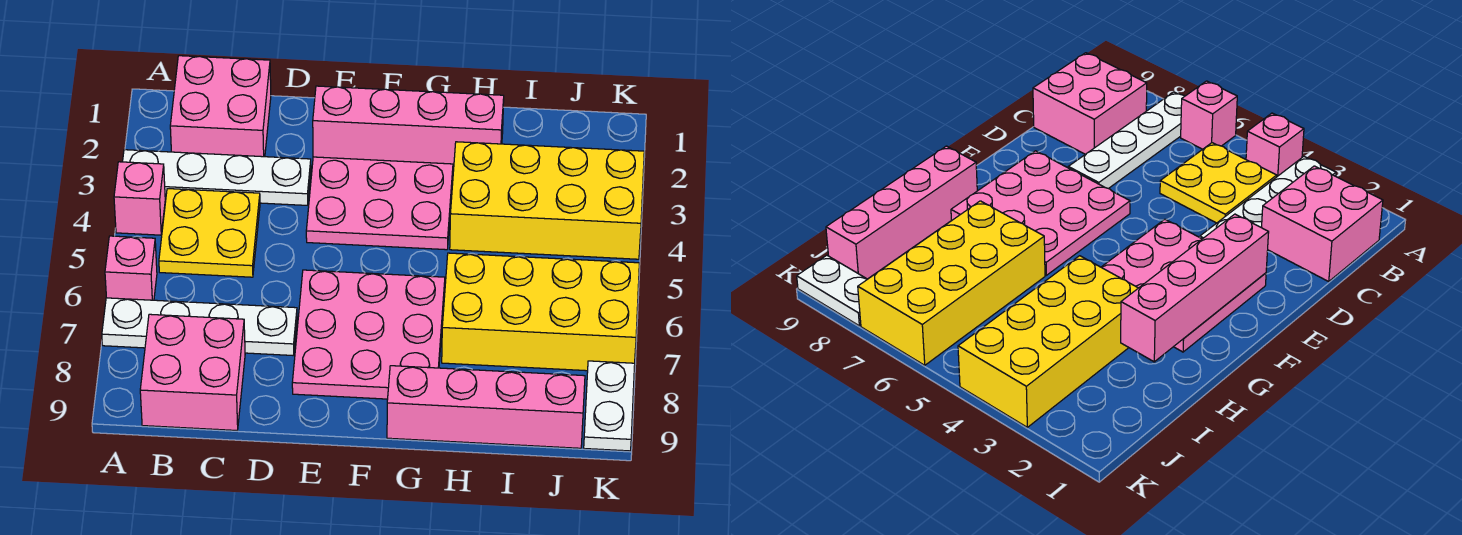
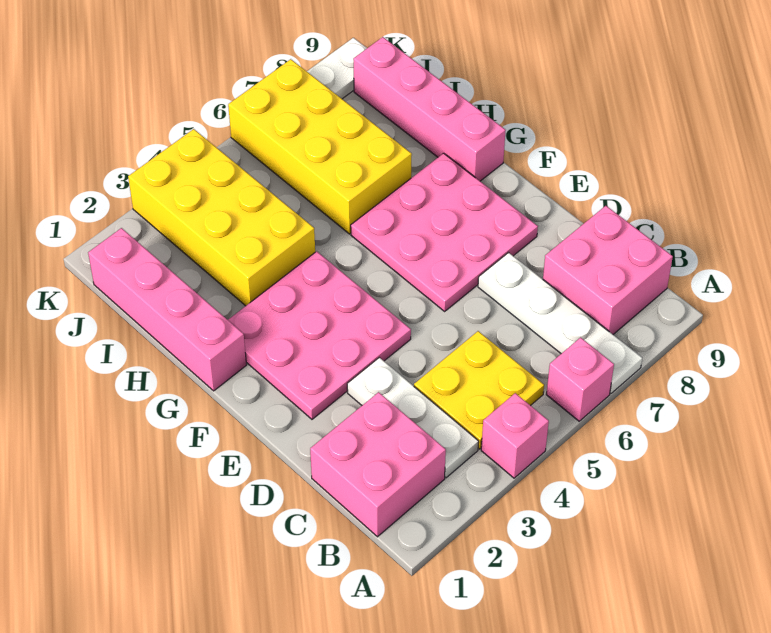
white plate A3:D3 level 1 -> white plate B3:D3 level 1
pink brick E2:H2 level 2 -> pink brick G1:J1 level 1

